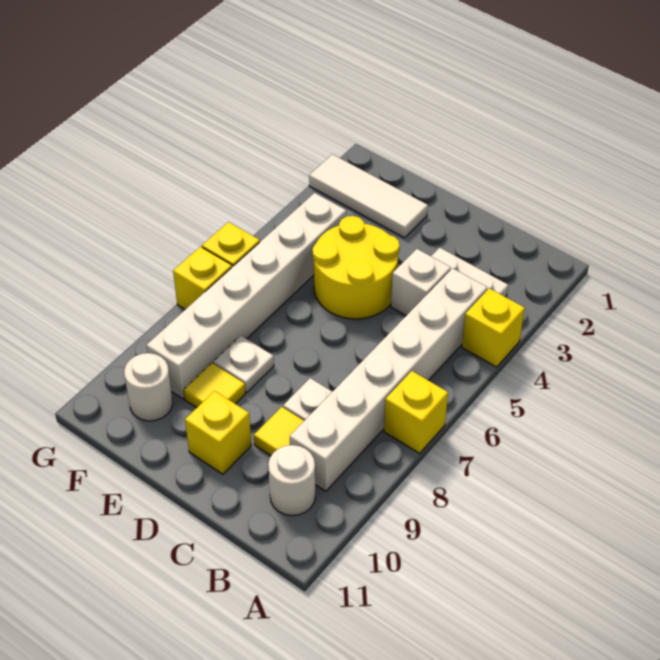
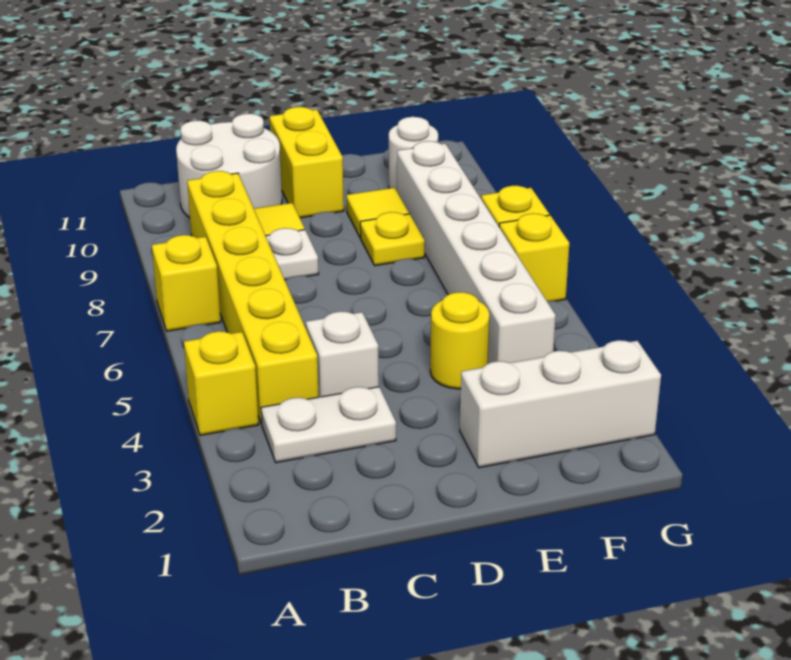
white brick B4:B9 level 1 -> yellow brick B4:B9 level 1
white round brick B10 level 1 -> white round brick B10:C11 level 1
yellow round brick D4:E5 level 1 -> yellow round brick E4 level 1
yellow brick D10 level 1 -> yellow brick D10:D11 level 1
white tile E2:G2 level 1 -> white brick E2:G2 level 1
white plate E8 level 1 -> yellow plate E8 level 1

